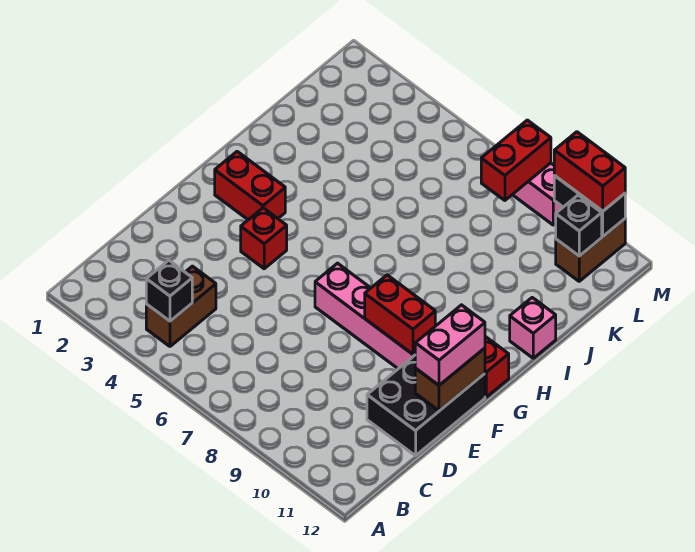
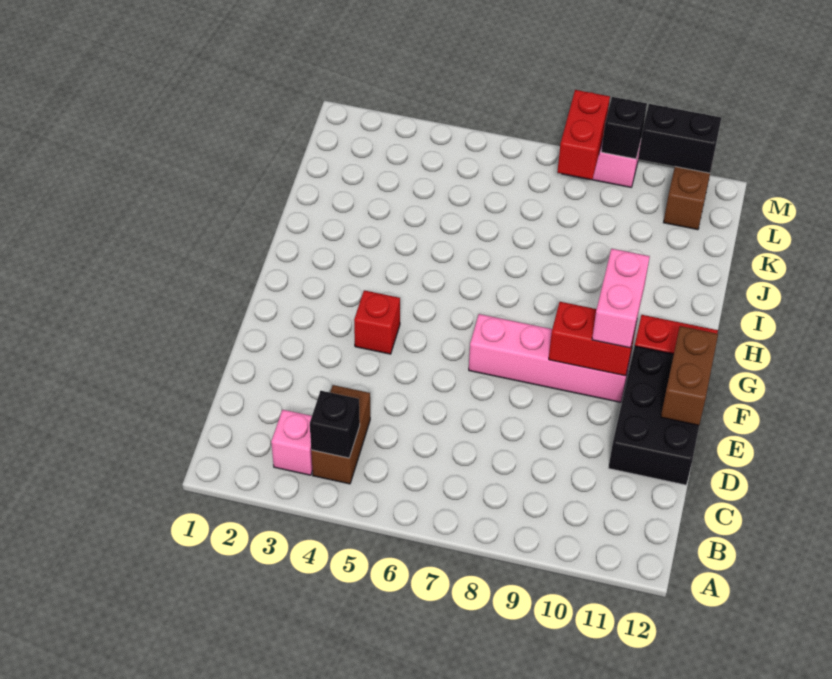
pink brick E12:F12 level 3 -> pink brick F10:G10 level 3
red brick G2:G3 level 1 -> none
pink brick I12 level 1 -> pink brick B3 level 1
black brick L11 level 2 -> black brick M9 level 2
red brick M10:M11 level 3 -> none

